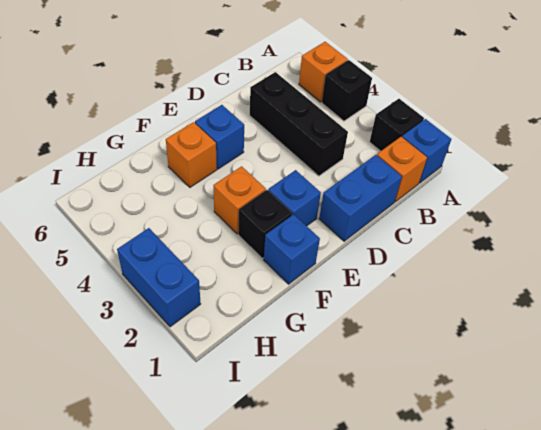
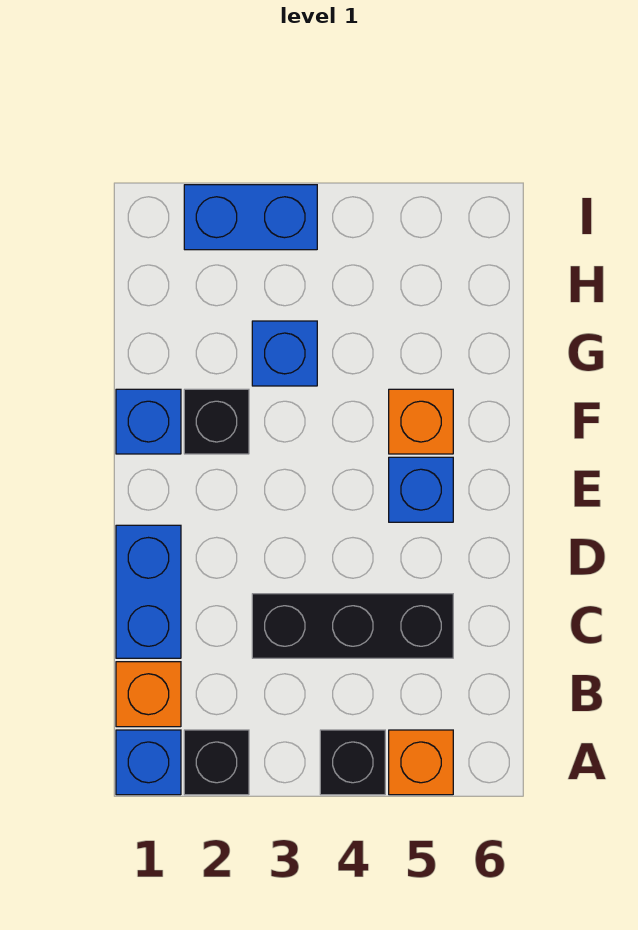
blue brick E2 level 1 -> blue brick G3 level 1
orange brick F3 level 1 -> none

